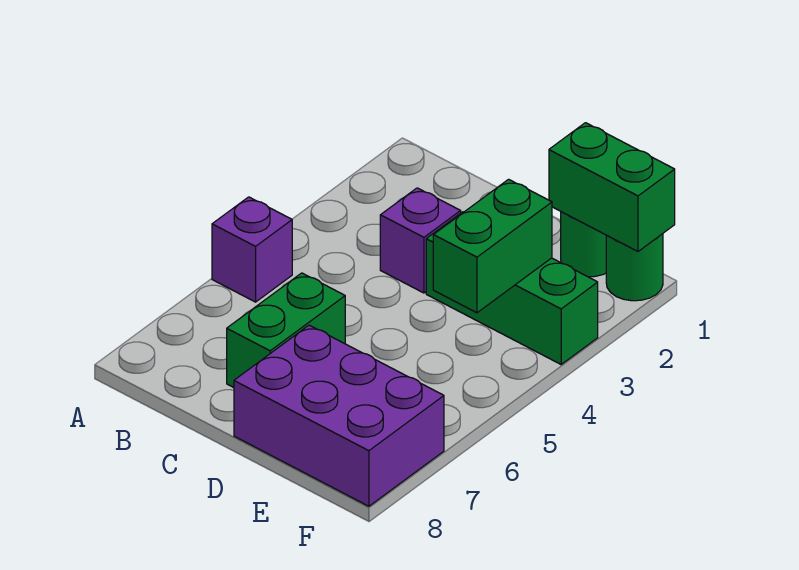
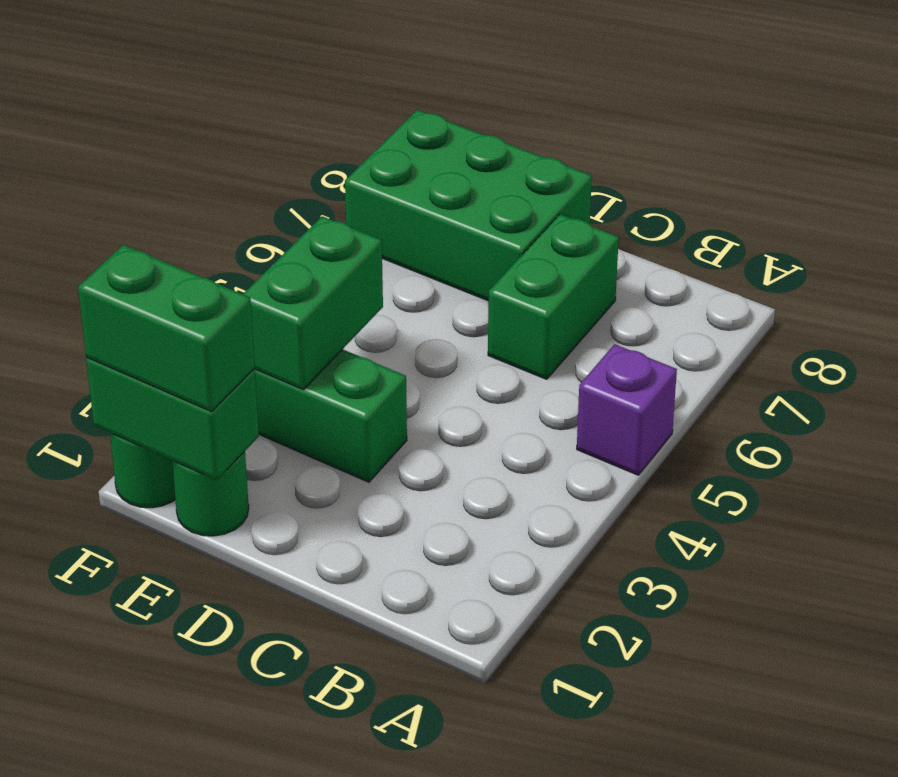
purple brick C3 level 1 -> none
purple brick D7:F8 level 1 -> green brick D7:F8 level 1
none -> green brick E1:F1 level 3

